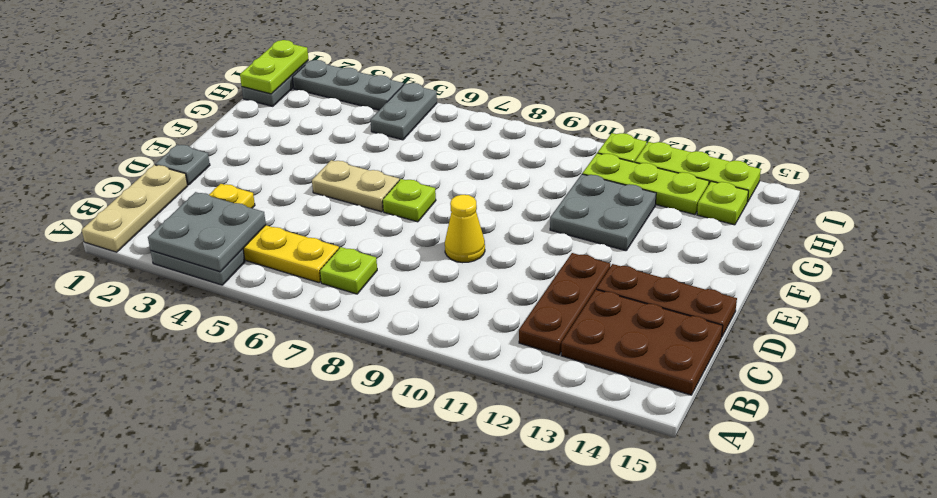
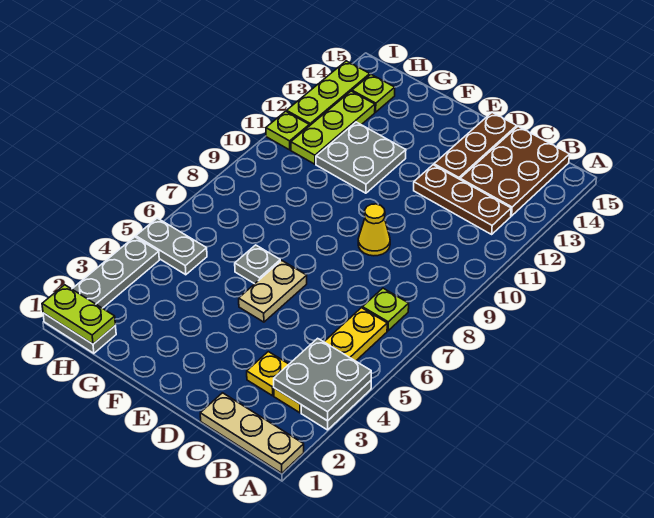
grey plate D1 level 1 -> grey plate F6 level 1
lime plate E7 level 1 -> none

